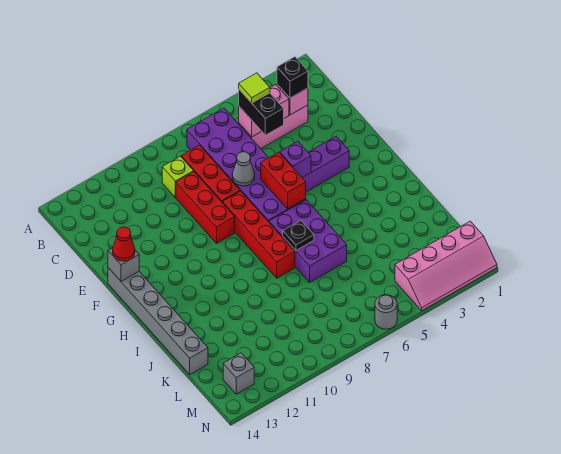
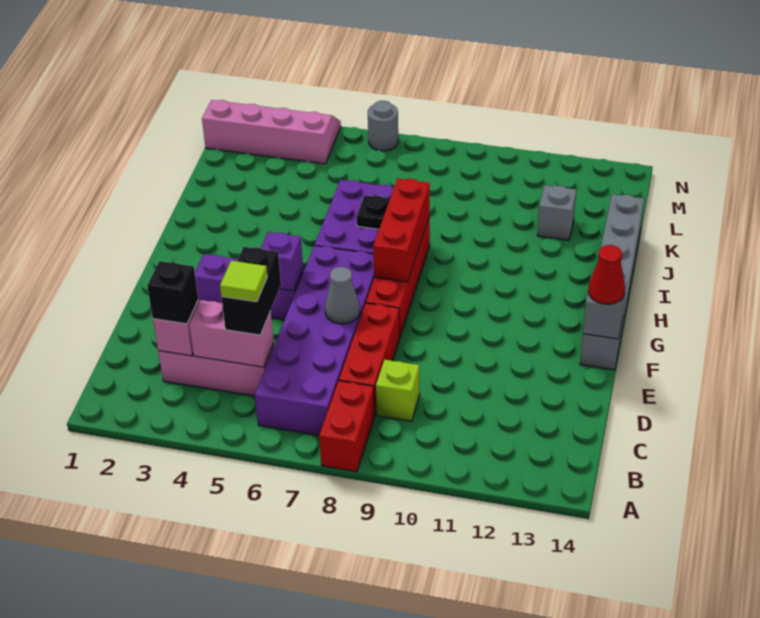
red brick D9:F9 level 1 -> red brick G8:I8 level 2
red brick F6:G6 level 2 -> red brick A8:B8 level 1
grey brick M13 level 1 -> grey brick K12 level 1

